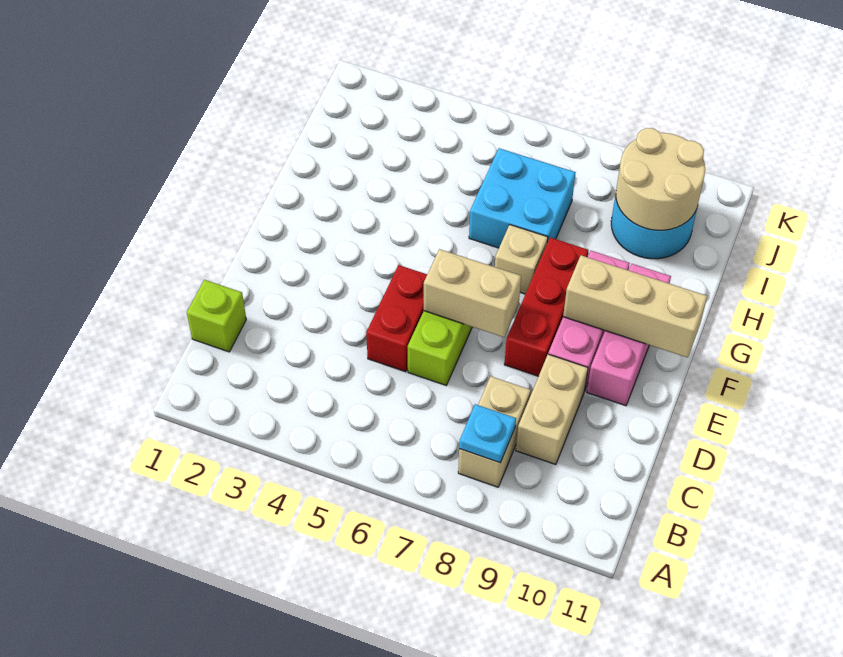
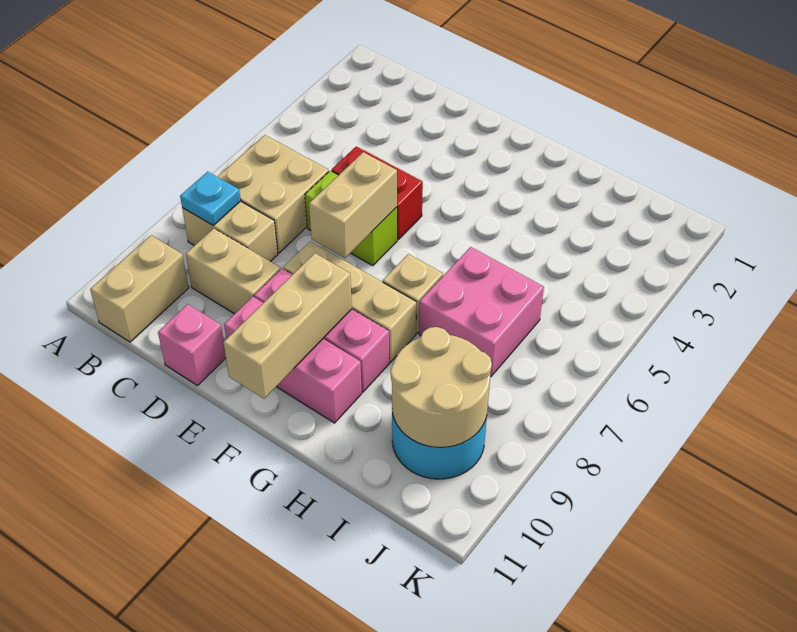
none -> tan brick B6:C7 level 1
none -> tan brick B10:B11 level 1
lime brick C1 level 1 -> none
none -> pink brick D11 level 1
red brick E8:G8 level 1 -> tan brick E8:G8 level 1
cyan brick H6:I7 level 1 -> pink brick H6:I7 level 1

